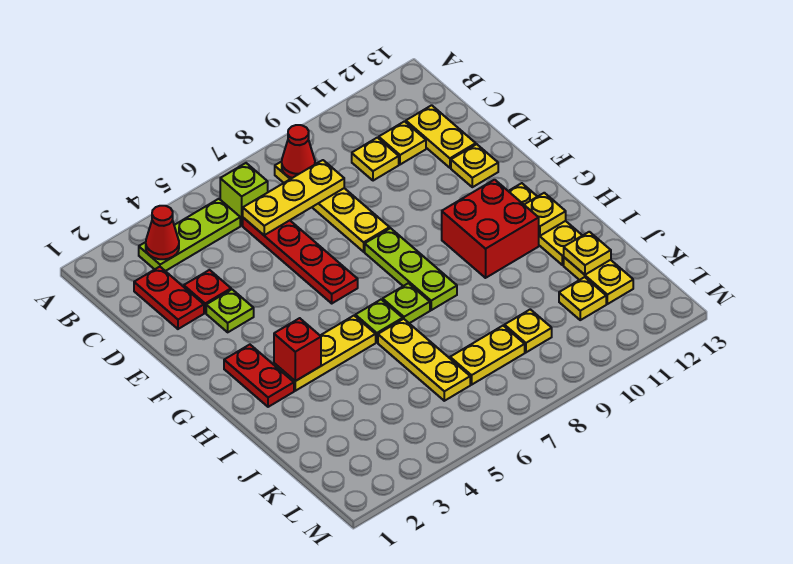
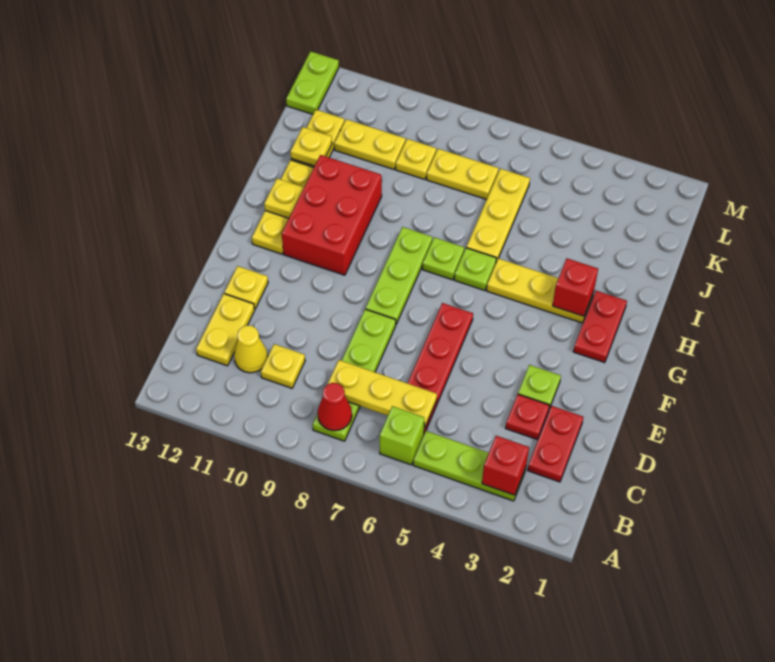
red cone B3 level 2 -> red brick B3 level 2
yellow plate B8:E8 level 1 -> lime plate B8:E8 level 1
yellow plate C11 level 1 -> yellow cone C11 level 1
red brick G10:H11 level 1 -> red brick G10:I11 level 1
yellow plate K11 level 1 -> yellow plate K10:K11 level 1
none -> lime plate L13:M13 level 1

